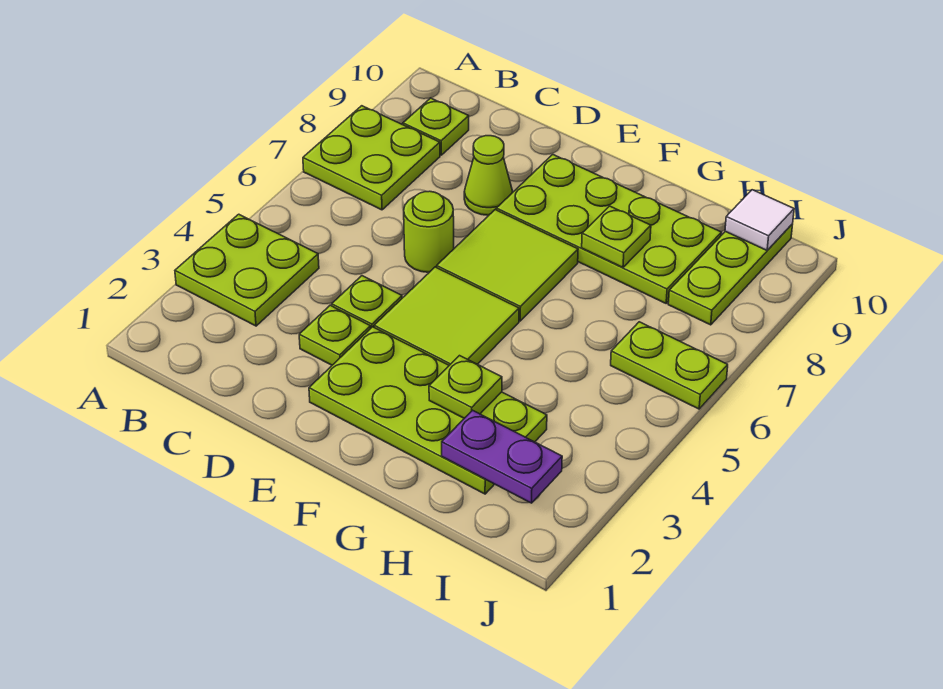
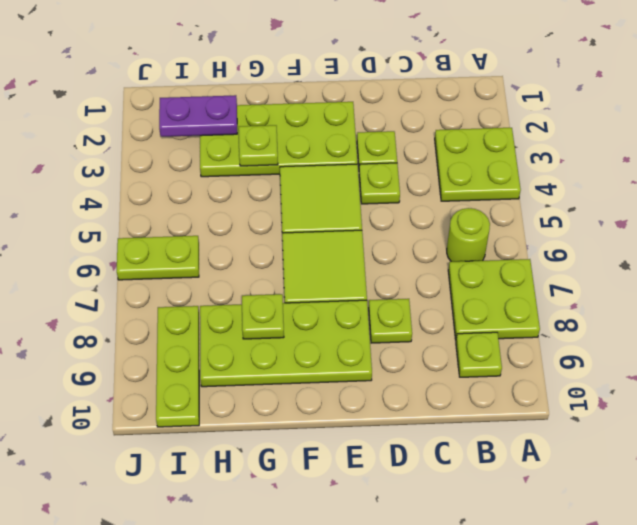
lime round brick D6 level 1 -> lime round brick B6 level 1
lime cone D8 level 1 -> lime plate D8 level 1
white tile I10 level 2 -> none

